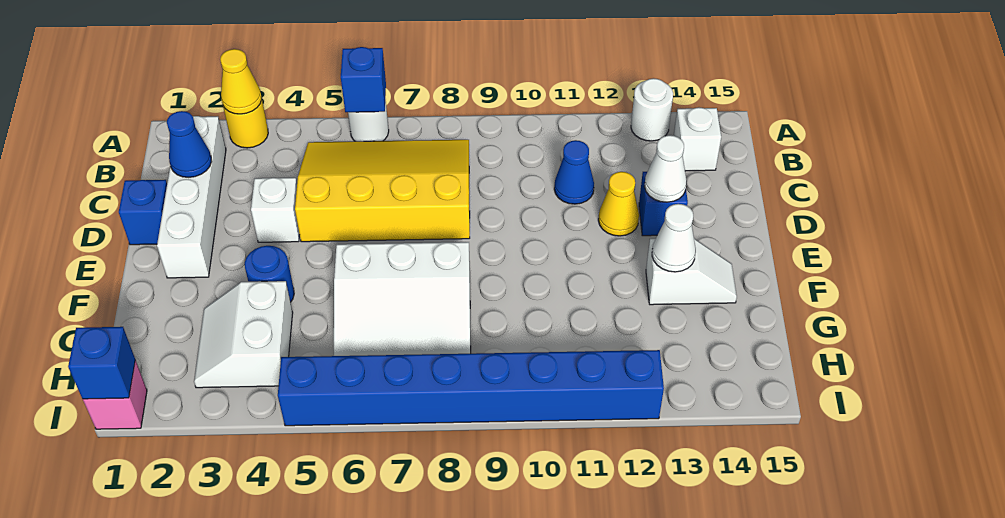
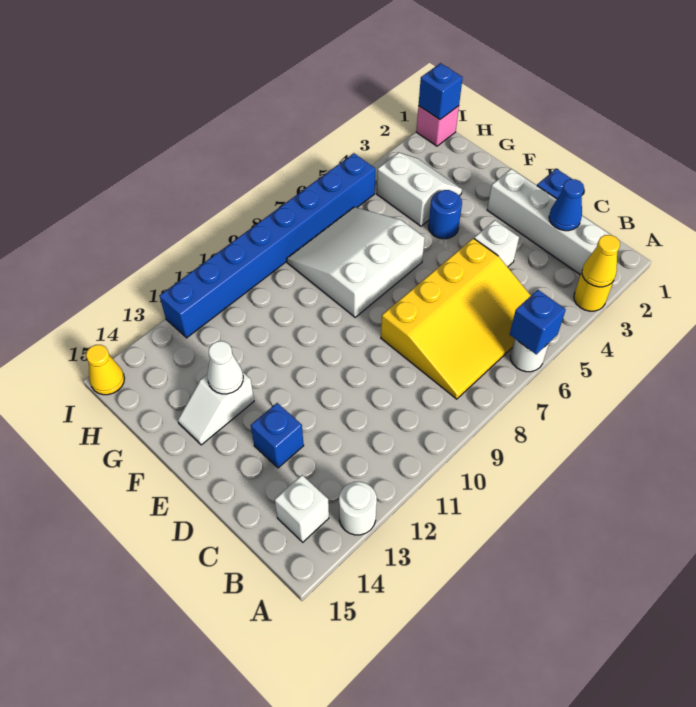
blue cone C11 level 1 -> none
yellow cone D12 level 1 -> yellow cone I15 level 1
white cone D13 level 2 -> none

